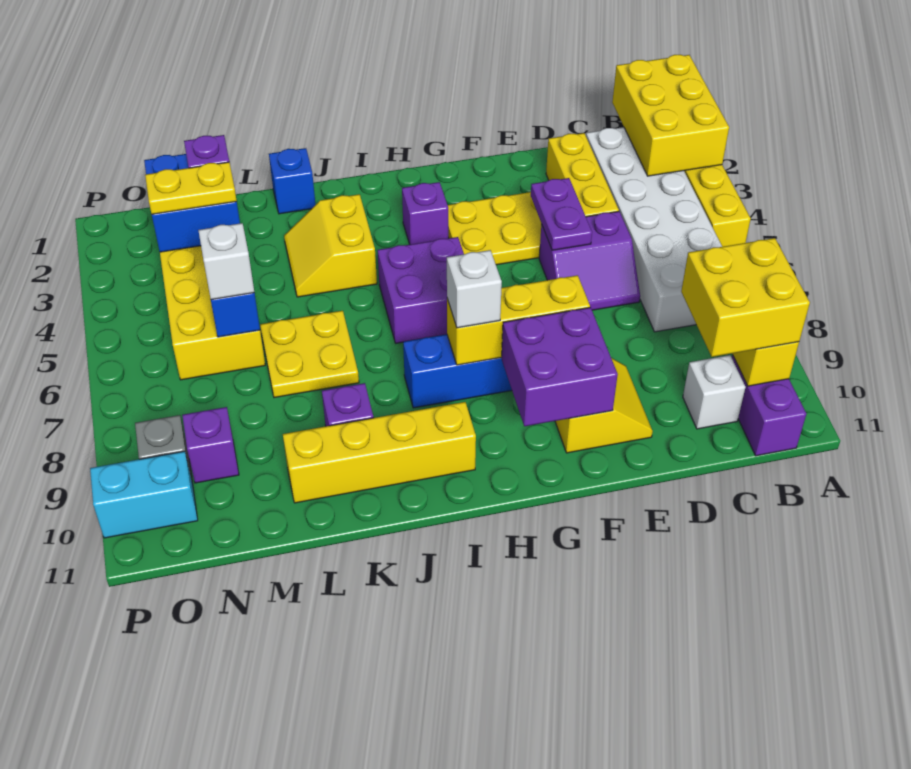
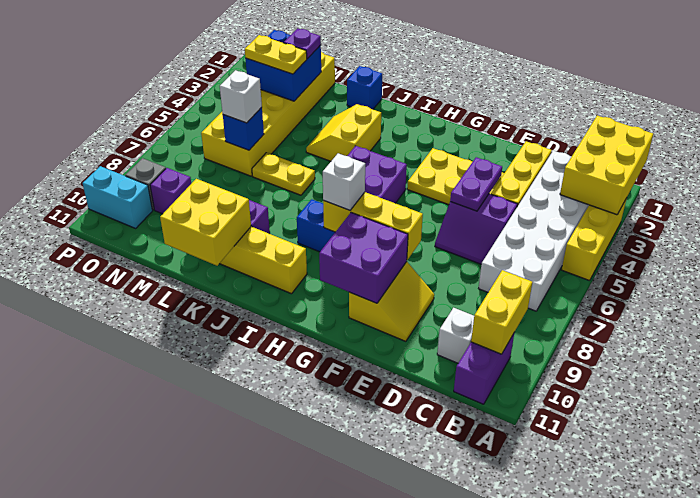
yellow brick B9:C10 level 3 -> yellow brick K10:L11 level 2
purple brick H3 level 1 -> none
yellow plate K6:L7 level 1 -> yellow plate K6:L6 level 1

